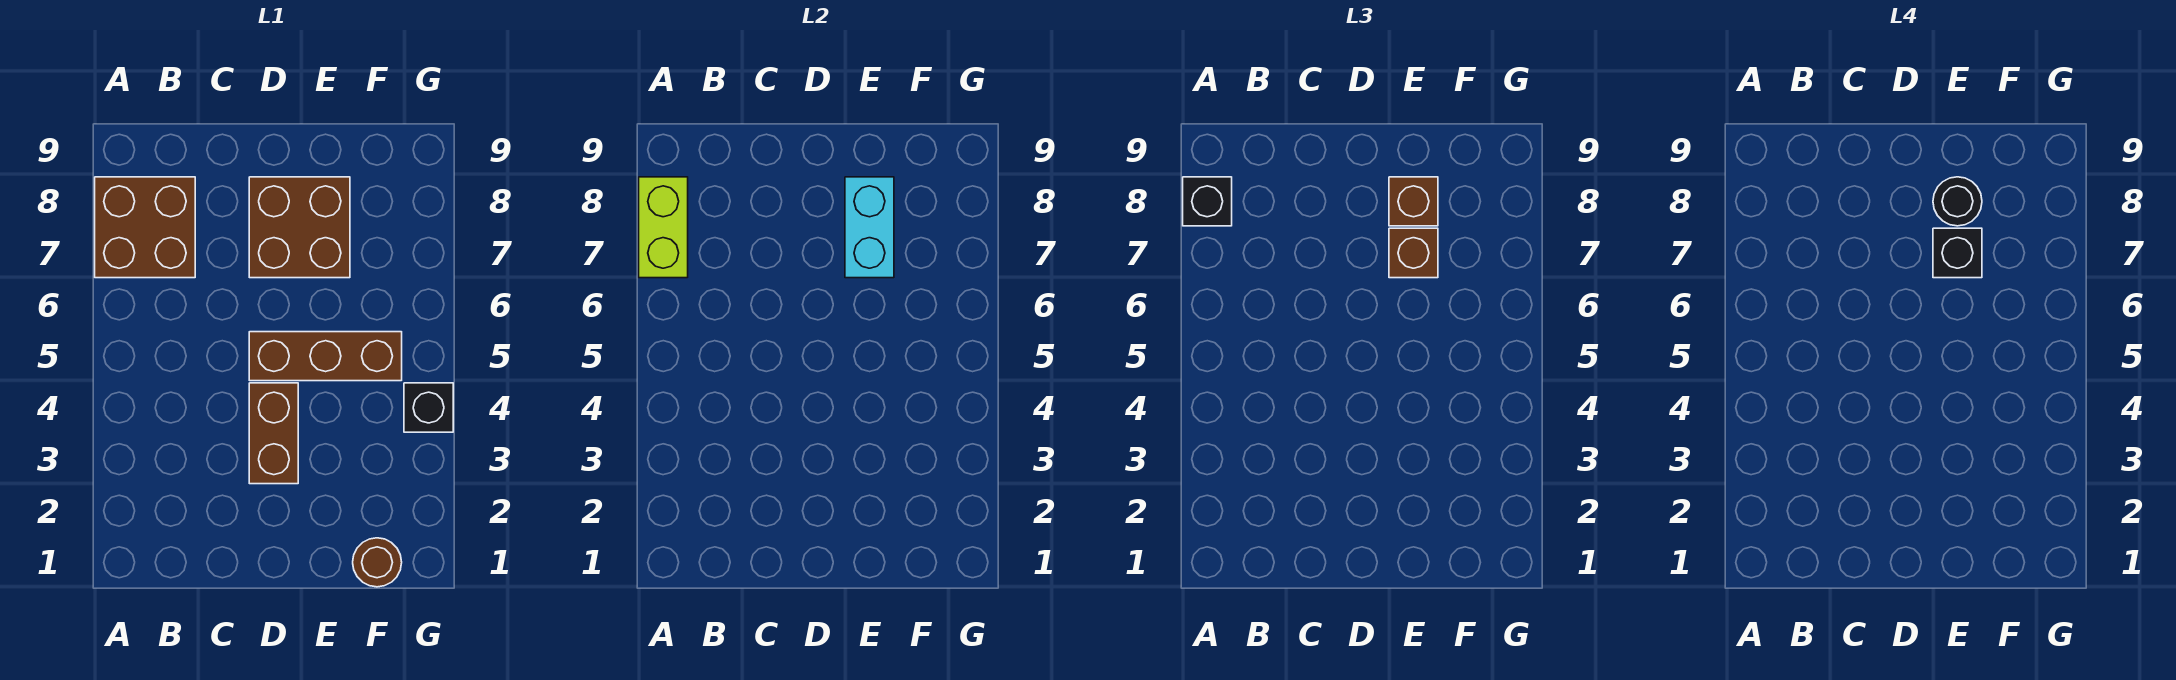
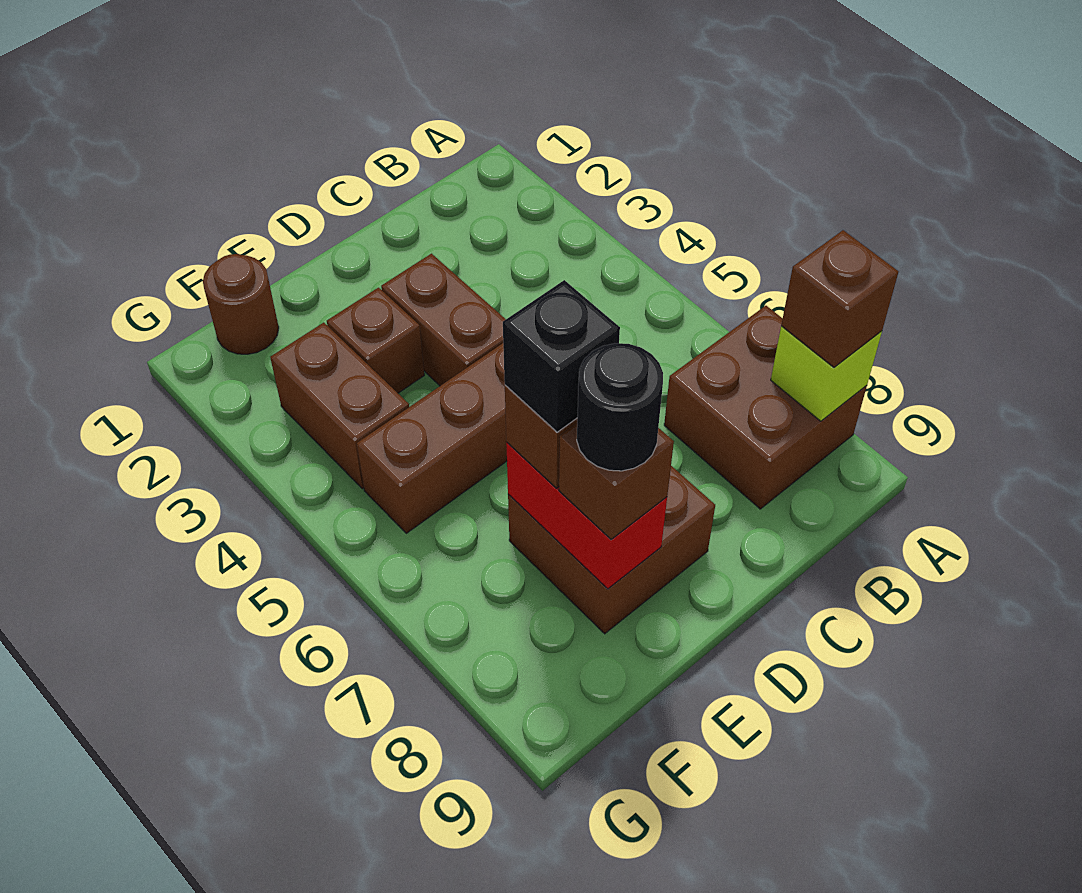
lime brick A7:A8 level 2 -> lime brick A8 level 2
black brick A8 level 3 -> brown brick A8 level 3
none -> brown brick E3 level 1
cyan brick E7:E8 level 2 -> red brick E7:E8 level 2
none -> brown brick F3:F4 level 1
black brick G4 level 1 -> none

